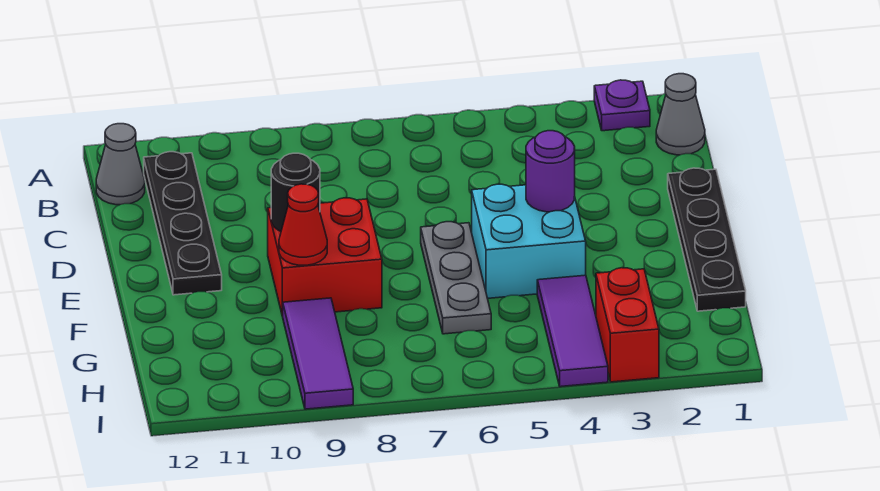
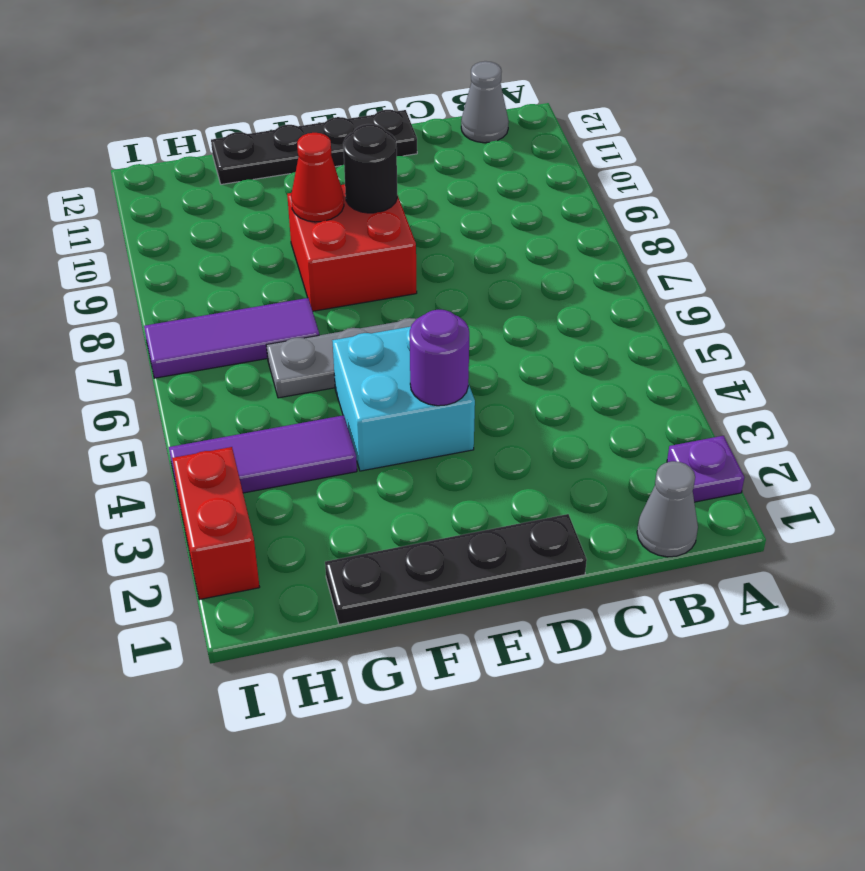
black plate B11:E11 level 1 -> black plate D12:G12 level 1
purple tile G9:I9 level 1 -> purple tile G7:I7 level 1
red brick H3:I3 level 1 -> red brick I2:I3 level 1

